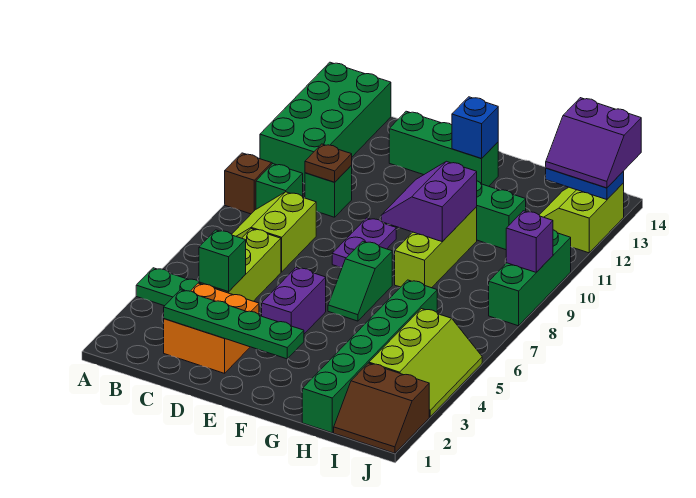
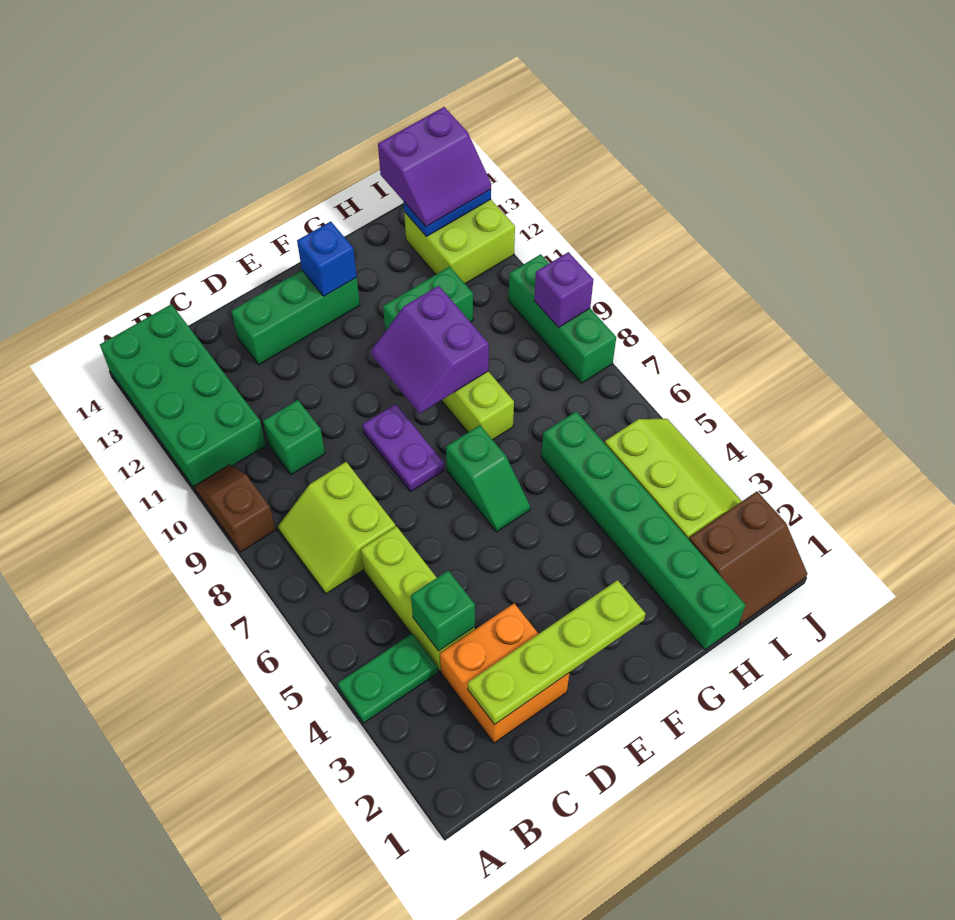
green brick B9 level 1 -> none
green plate C2:F2 level 2 -> lime plate C2:F2 level 2
brown plate C10 level 2 -> none
purple brick E4:E5 level 1 -> none
lime slope I12:J13 level 1 top J -> lime brick I12:J13 level 1

